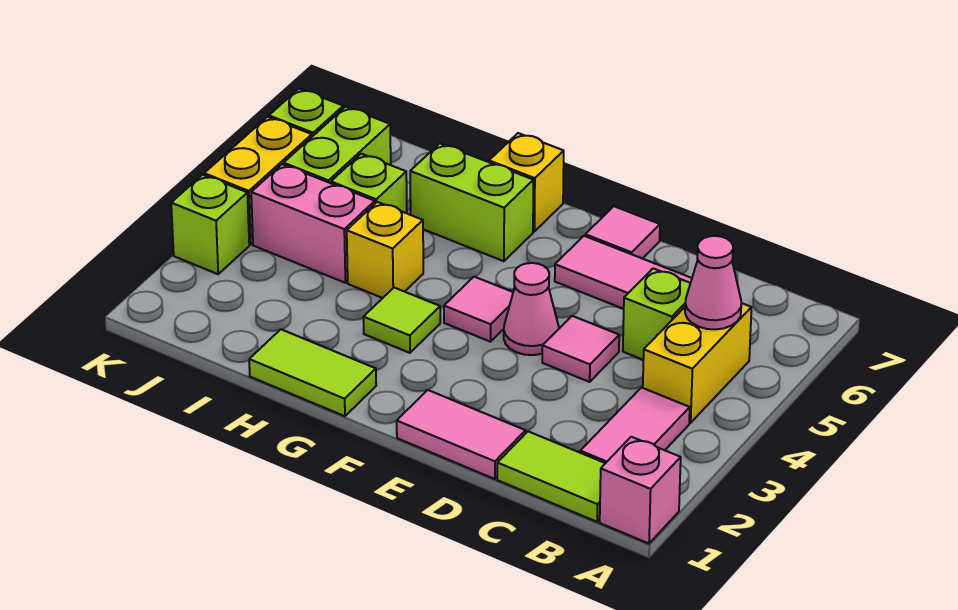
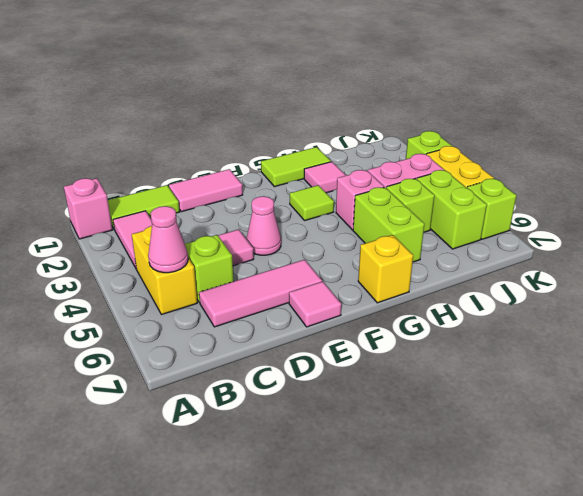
pink tile F4 level 1 -> pink tile H2 level 1
lime brick G6:H6 level 1 -> lime brick H5:H6 level 1
yellow brick H4 level 1 -> pink brick H4 level 1

